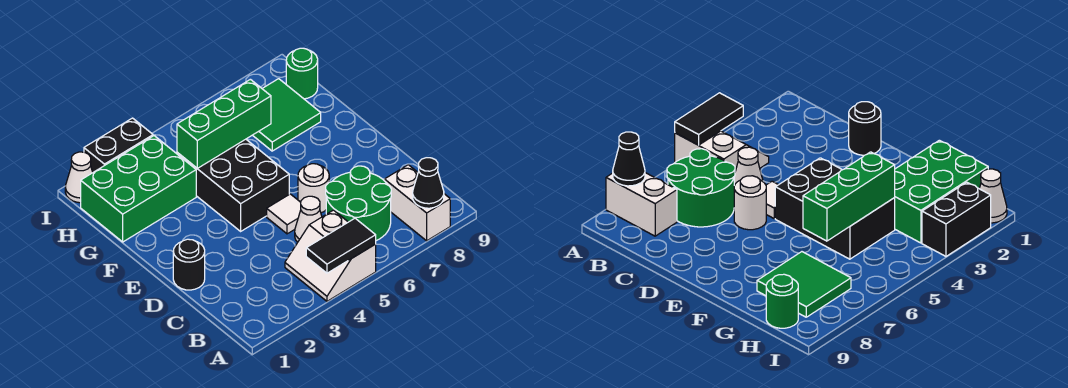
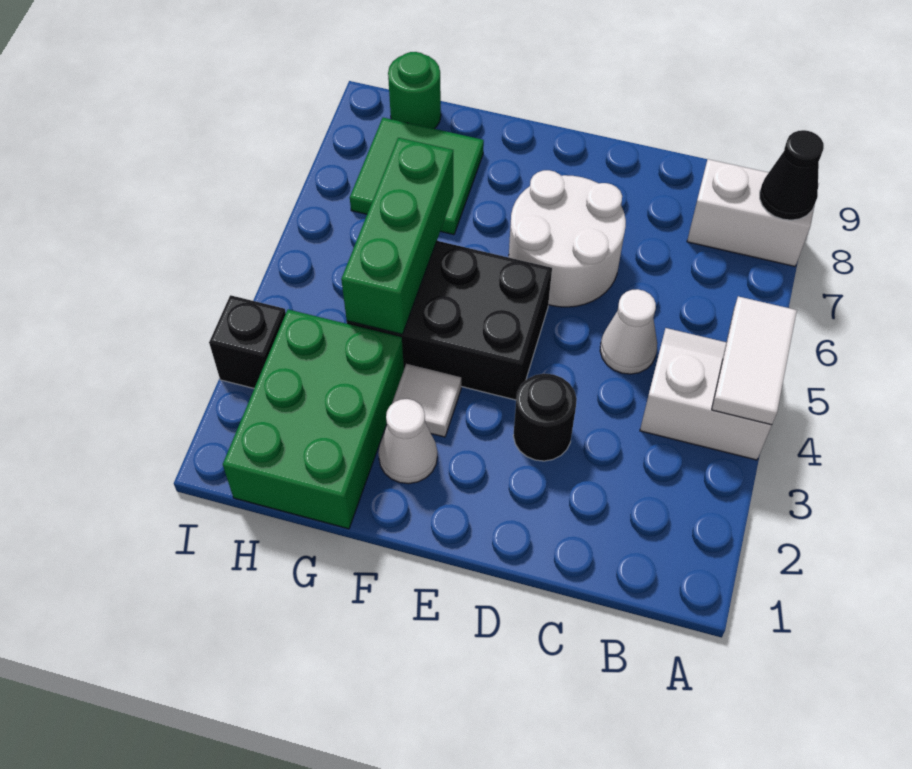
white slope A4:B5 level 1 top 5 -> white slope A4:B5 level 1 top 4
black tile A4:A5 level 2 -> white tile A4:A5 level 2
green round brick B6:C7 level 1 -> none
black round brick D1 level 1 -> black round brick D3 level 1
white tile D5 level 1 -> white tile F3 level 1
white round brick D6 level 1 -> white round brick D6:E7 level 1
white cone I1 level 1 -> white cone F2 level 1
black brick I2:I3 level 1 -> black brick I3 level 1

